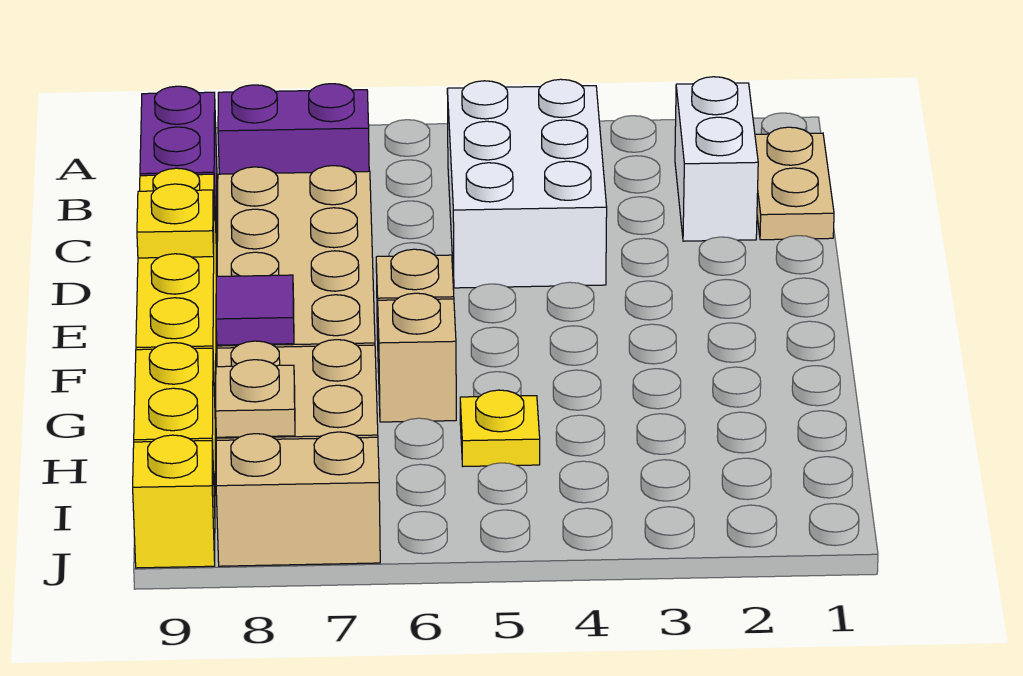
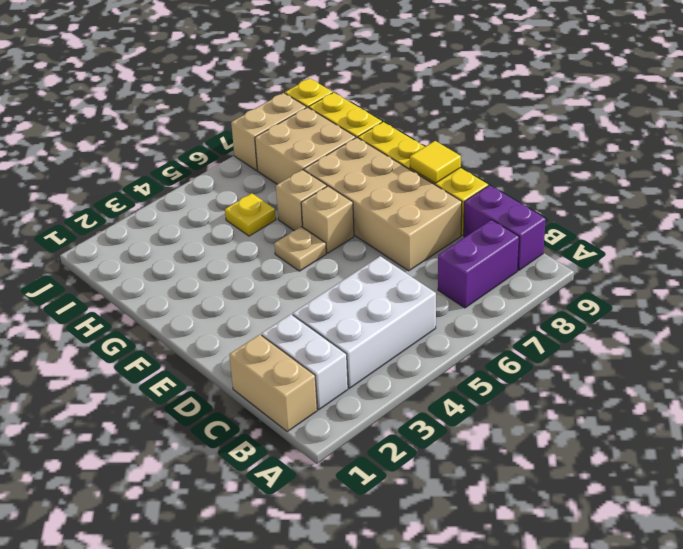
tan plate B1:C1 level 1 -> tan brick B1:C1 level 1
white brick B4:D5 level 1 -> white brick B3:C5 level 1
yellow plate E9 level 2 -> yellow tile E9 level 2
purple tile G8 level 2 -> none
tan plate I8 level 2 -> tan plate F5 level 1

